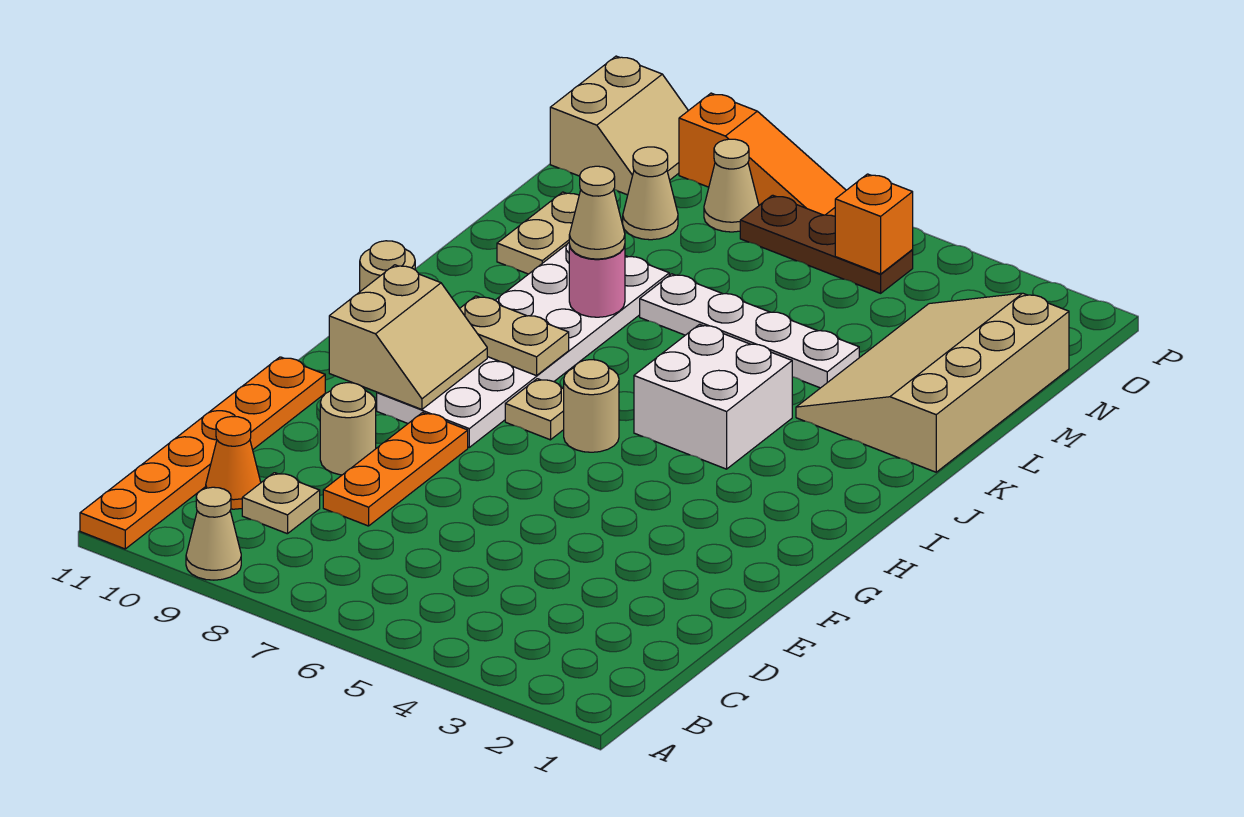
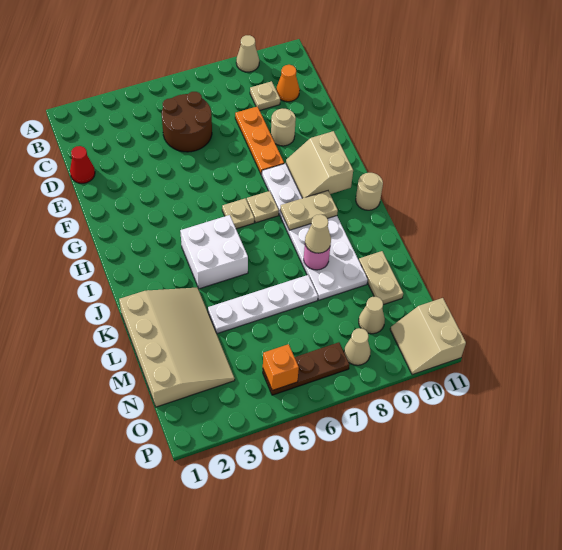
orange plate A11:F11 level 1 -> none
none -> brown round brick C5:D6 level 1
none -> red cone D1 level 1
tan round brick H6 level 1 -> tan plate H6 level 1
orange slope P7:P9 level 1 top 9 -> none

